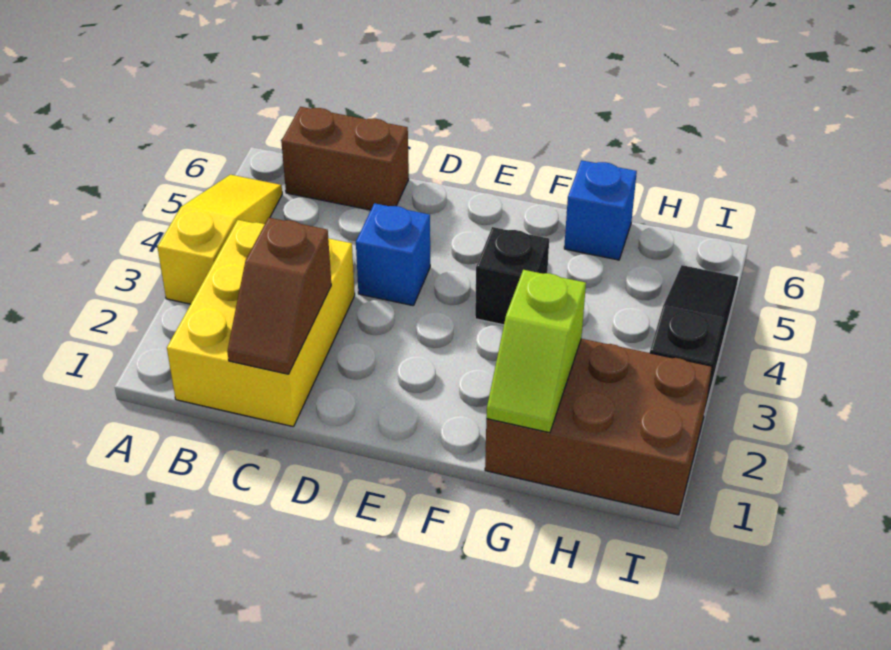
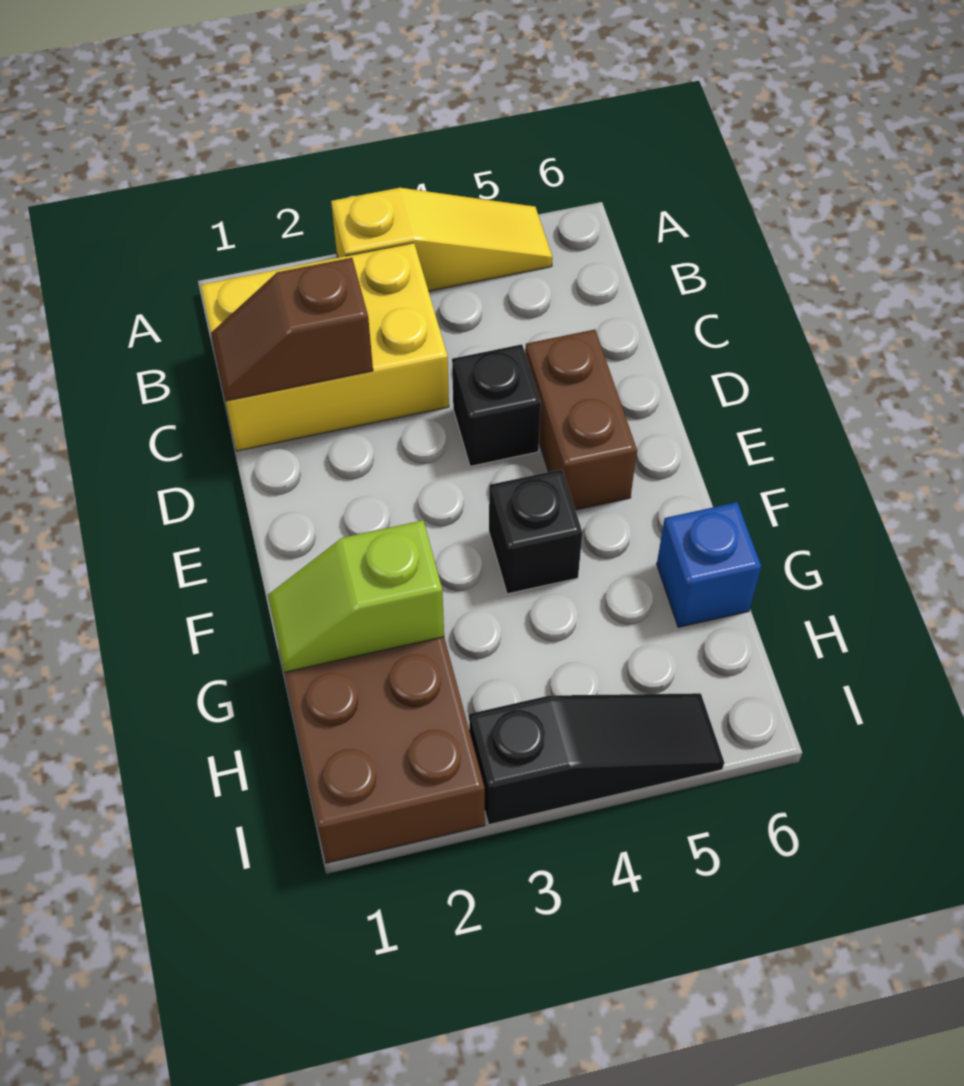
brown brick B6:C6 level 1 -> brown brick D5:E5 level 1
blue brick D4 level 1 -> black brick D4 level 1

